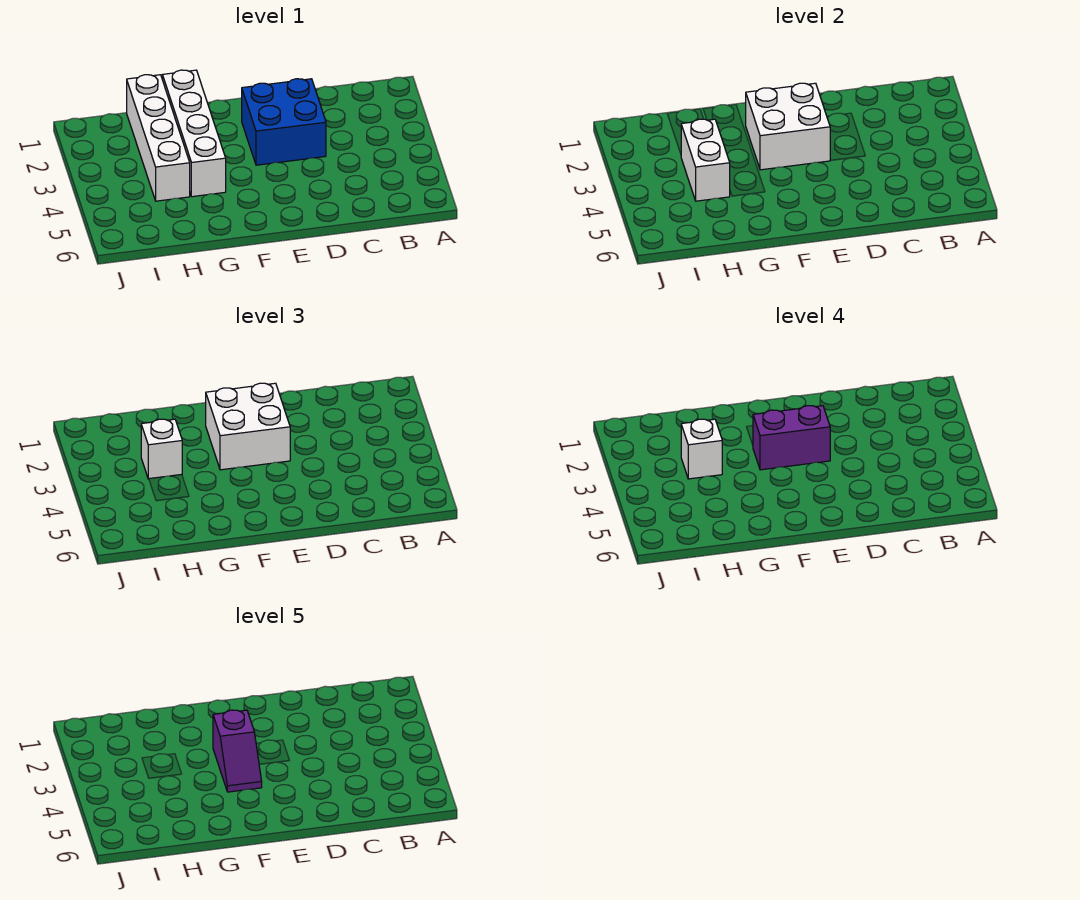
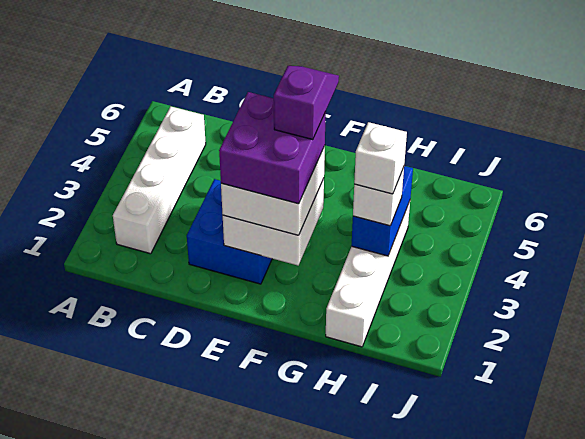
purple brick E3:F3 level 4 -> purple brick E2:F3 level 4
white brick G1:G4 level 1 -> white brick B2:B5 level 1
white brick H3:H4 level 2 -> blue brick H3:H4 level 2

